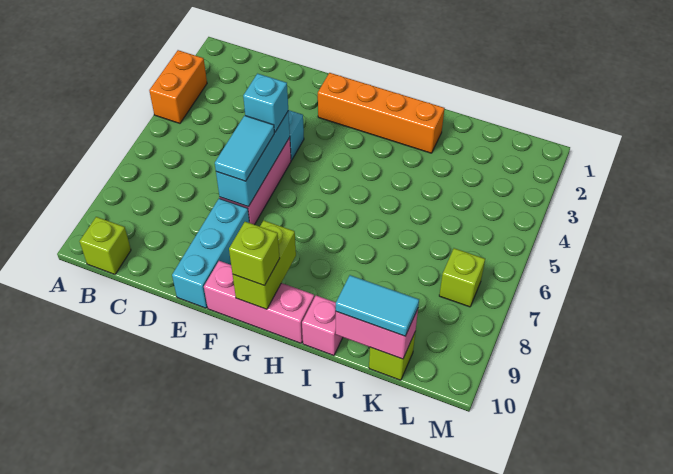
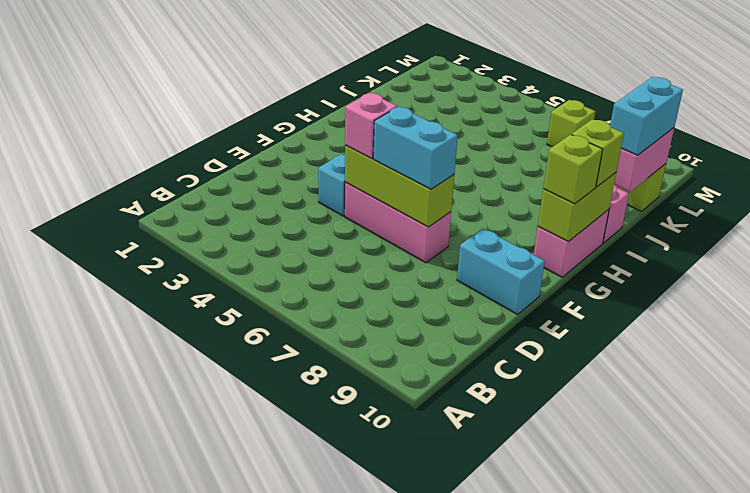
orange brick A3:A4 level 1 -> none
lime brick B10 level 1 -> lime brick H10 level 3
cyan brick E5:E7 level 2 -> lime brick E5:E7 level 2
cyan brick E5 level 3 -> pink brick E5 level 3
cyan tile E6:E7 level 3 -> cyan brick E6:E7 level 3
cyan brick E8:E10 level 1 -> cyan brick E9:E10 level 1
orange brick F2:I2 level 1 -> none
pink brick F10:H10 level 1 -> pink brick G10:H10 level 1
lime brick G9:G10 level 2 -> lime brick G10:H10 level 2
cyan tile J10:K10 level 3 -> cyan brick J10:K10 level 3

